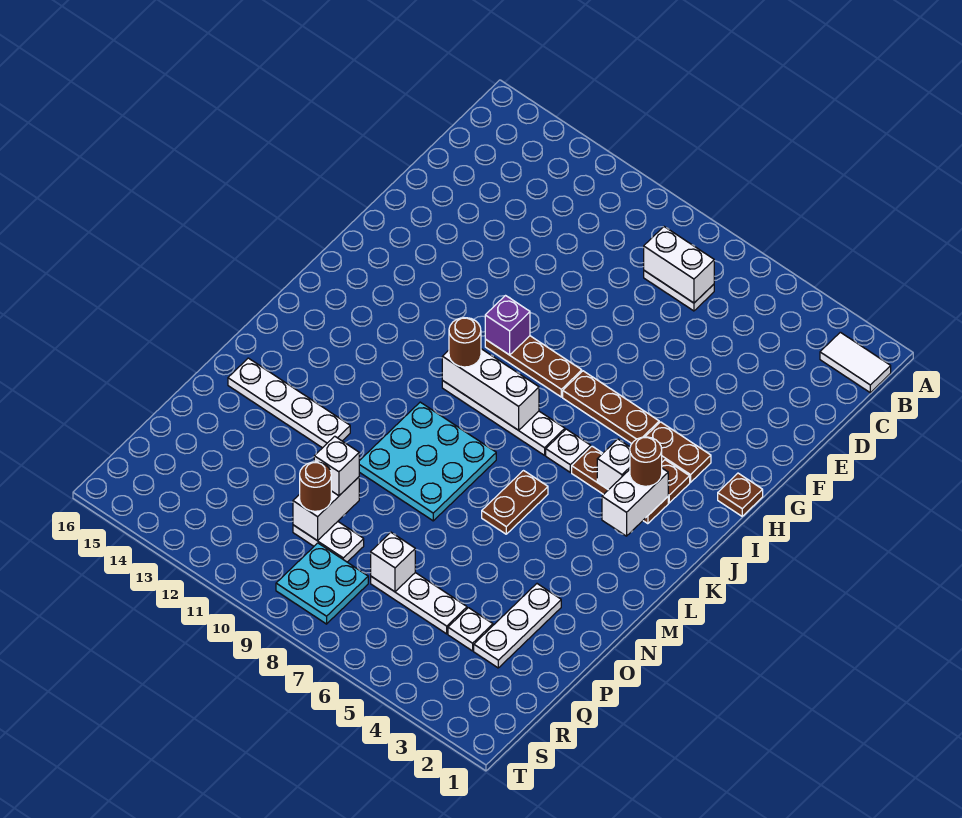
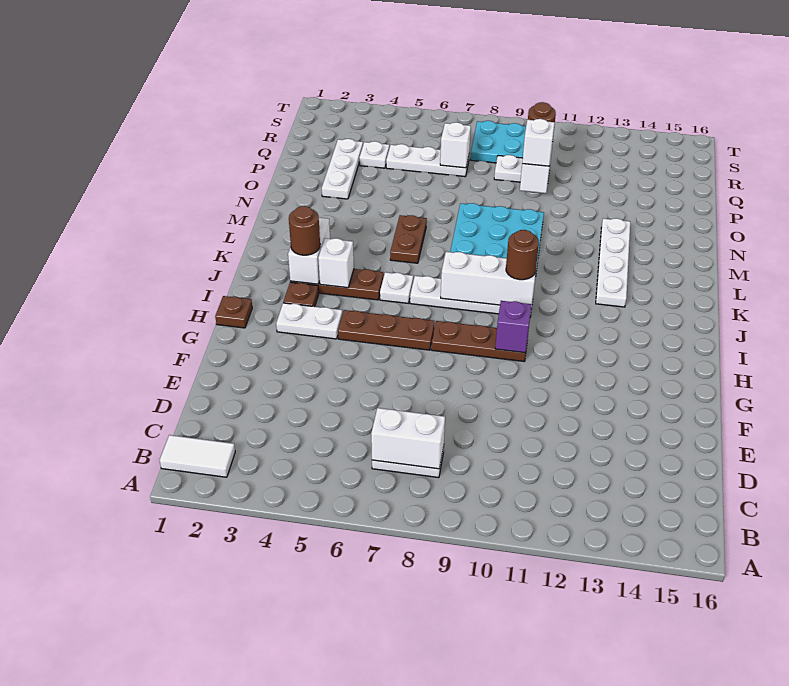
brown plate H3:H4 level 1 -> white plate H3:H4 level 1
white plate N12:N15 level 1 -> white plate K13:N13 level 1

